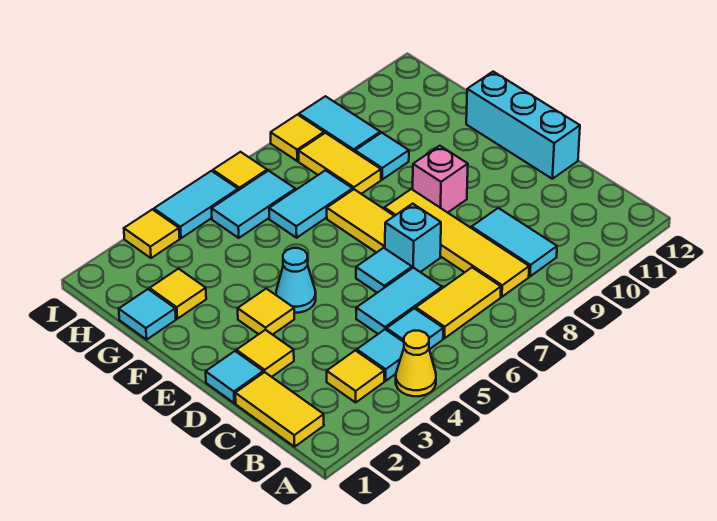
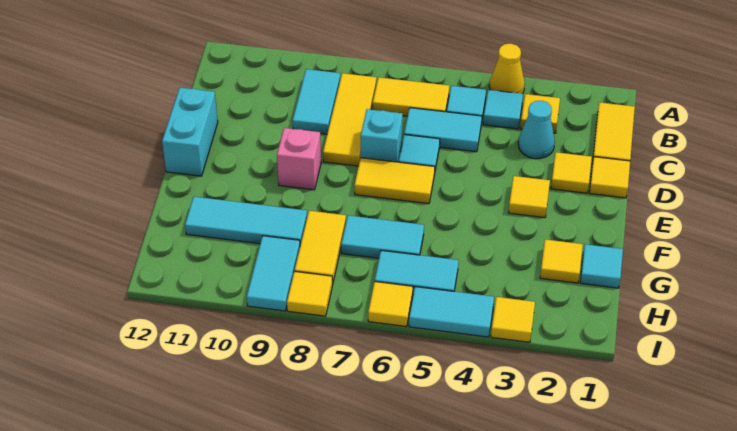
yellow tile B8:E8 level 1 -> yellow tile B8:D8 level 1
cyan tile D1 level 1 -> yellow tile D1 level 1
cyan brick D12:F12 level 1 -> cyan brick D12:E12 level 1
cyan cone E4 level 1 -> cyan cone C3 level 1
yellow tile E7:F7 level 1 -> yellow tile E6:E7 level 1
cyan tile G9 level 1 -> cyan tile G9:G11 level 1

